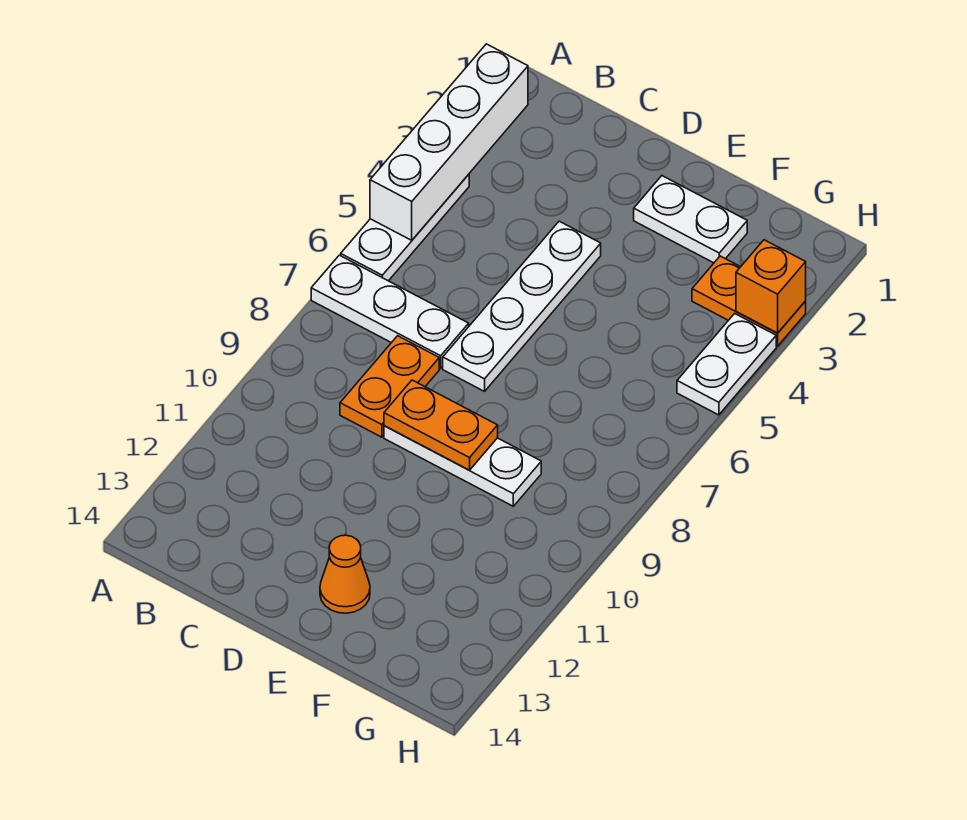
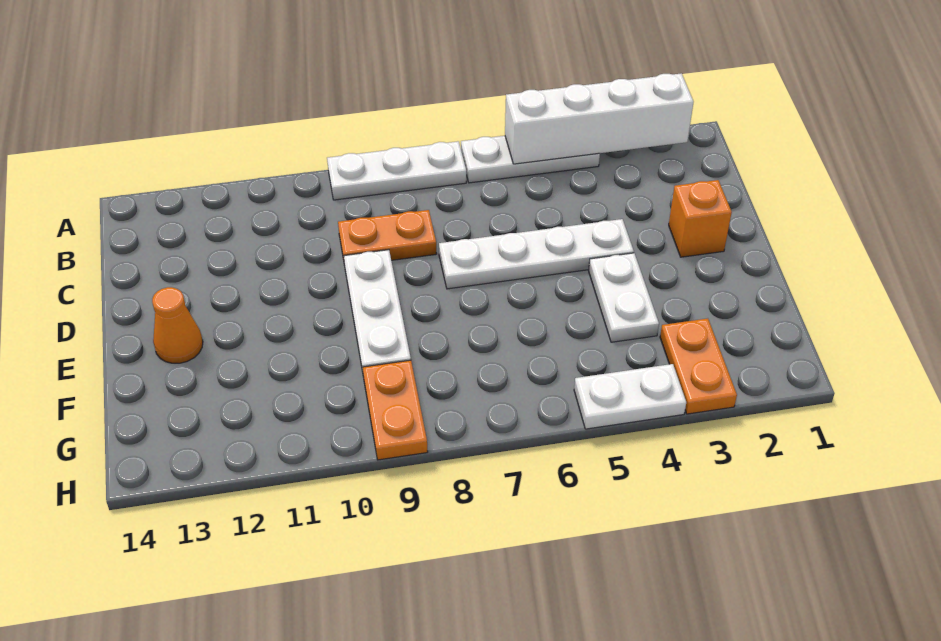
white plate A7:C7 level 1 -> white plate A7:A9 level 1
orange plate D9:E9 level 2 -> orange plate G9:H9 level 1
white plate E2:F2 level 1 -> white plate E4:F4 level 1
orange brick H3 level 2 -> orange brick D2 level 1

